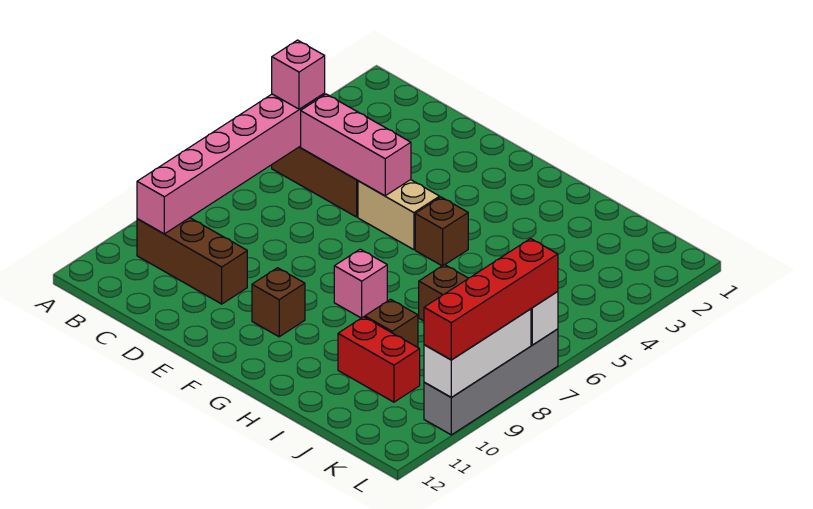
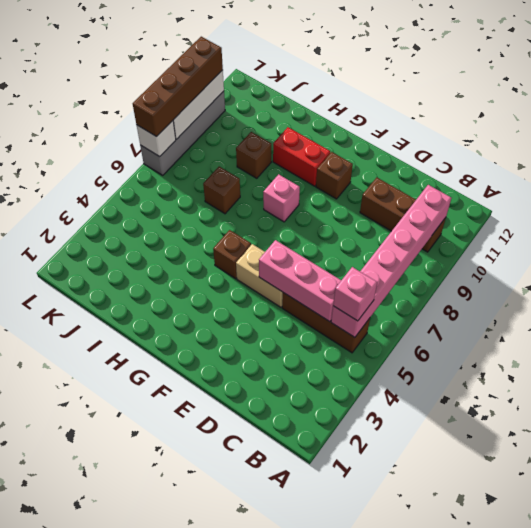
red brick I10:J10 level 1 -> red brick G10:H10 level 1
red brick L7:L10 level 3 -> brown brick L7:L10 level 3

